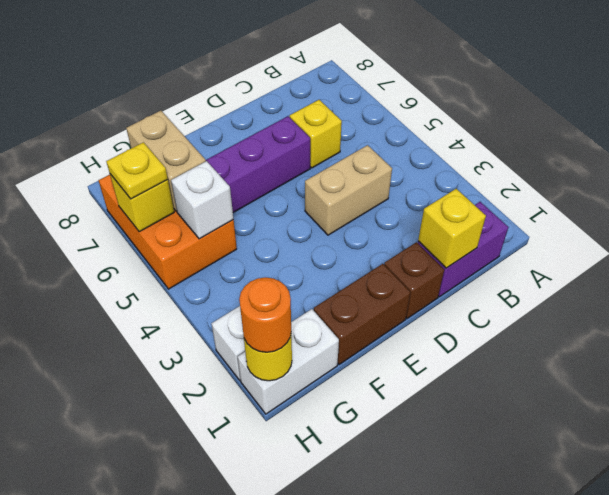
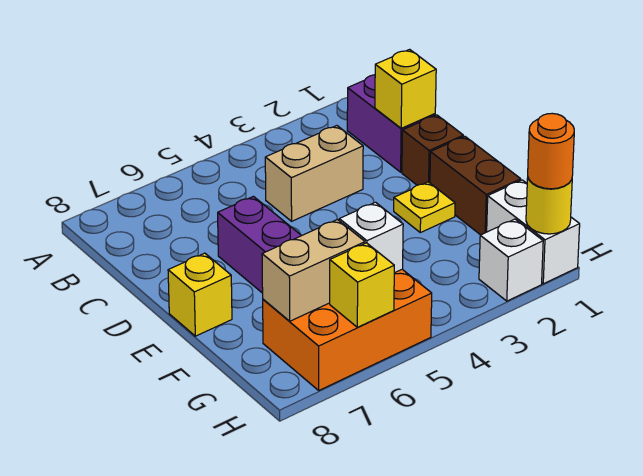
tan brick C4:D4 level 1 -> tan brick C3:C4 level 1
yellow brick C6 level 1 -> yellow brick E8 level 1
yellow plate H6 level 3 -> yellow plate E2 level 1

